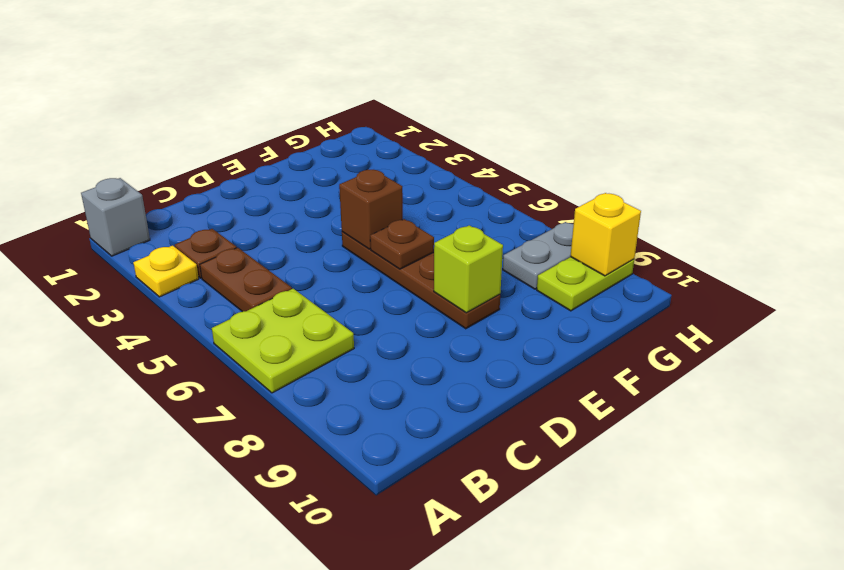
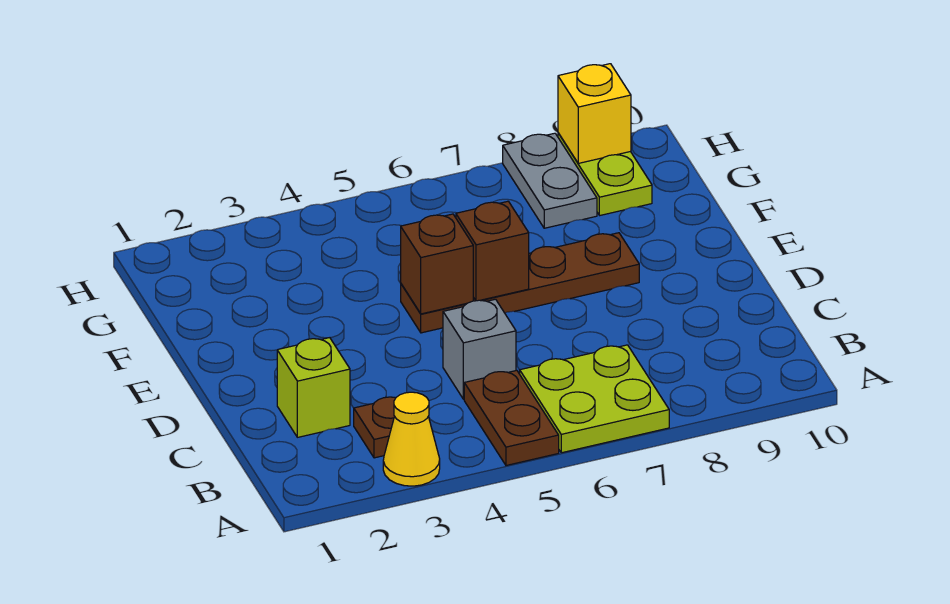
grey brick A1 level 1 -> grey brick C5 level 1
yellow plate A3 level 1 -> yellow cone A3 level 1
brown plate B4:B5 level 1 -> brown plate A5:B5 level 1
brown plate E6 level 2 -> brown brick E6 level 2
lime brick E8 level 2 -> lime brick C2 level 1

